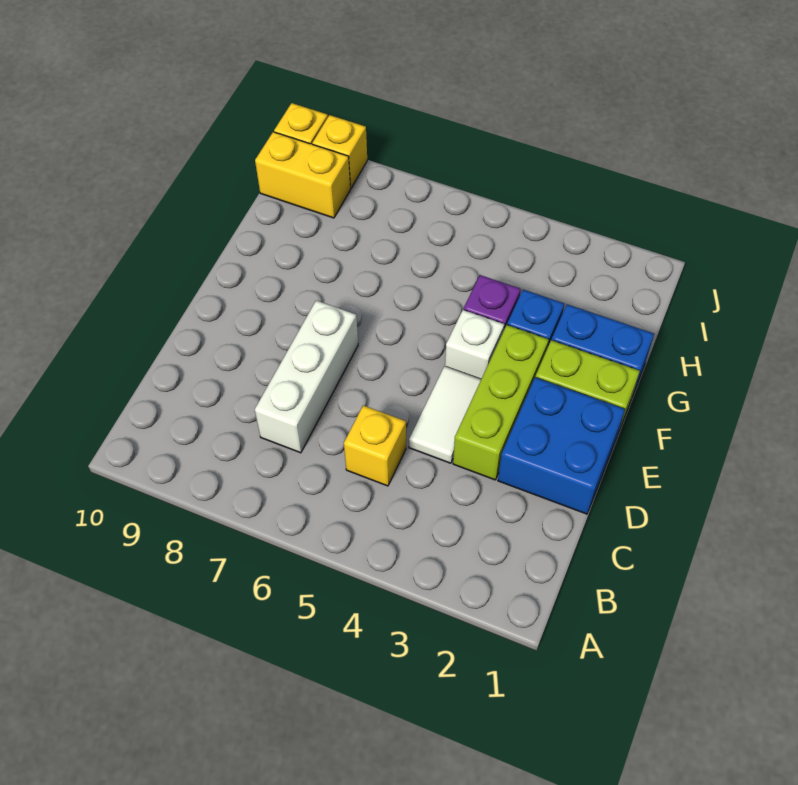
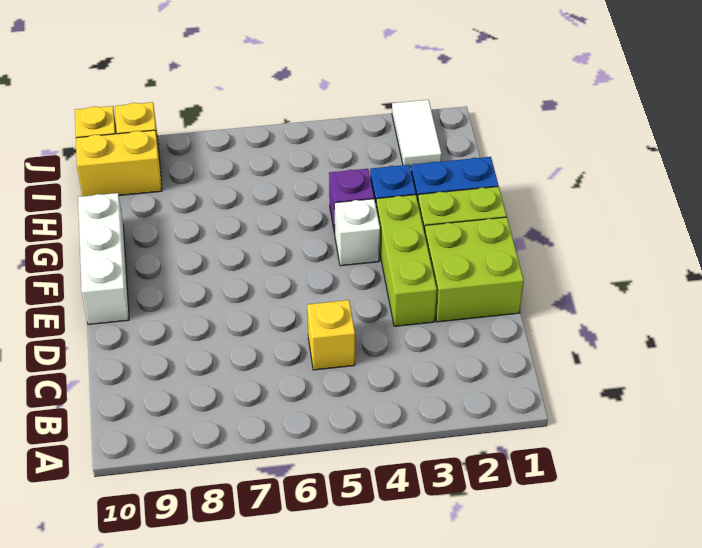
white brick C7:E7 level 1 -> white brick E10:G10 level 1
blue brick D1:E2 level 1 -> lime brick D1:E2 level 1
white tile D4:E4 level 1 -> white tile I2:J2 level 1

